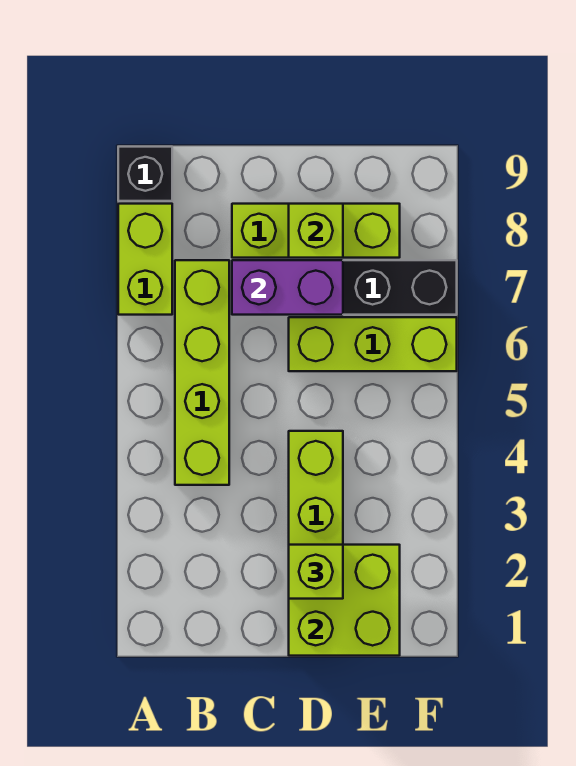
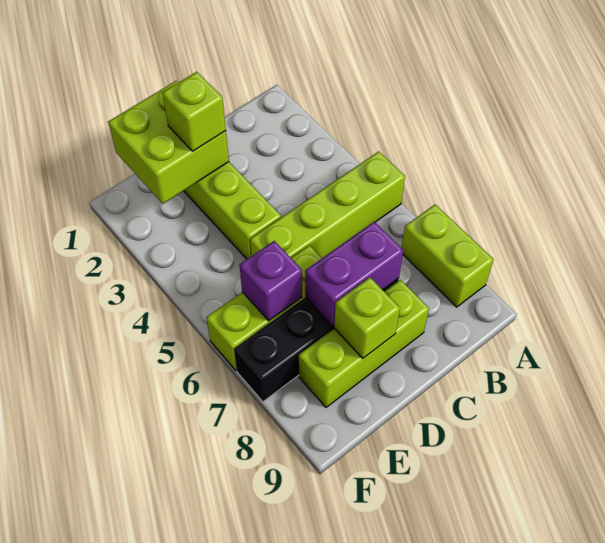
black brick A9 level 1 -> none
lime brick B4:B7 level 1 -> lime brick A5:D5 level 1
none -> purple brick E6 level 2

